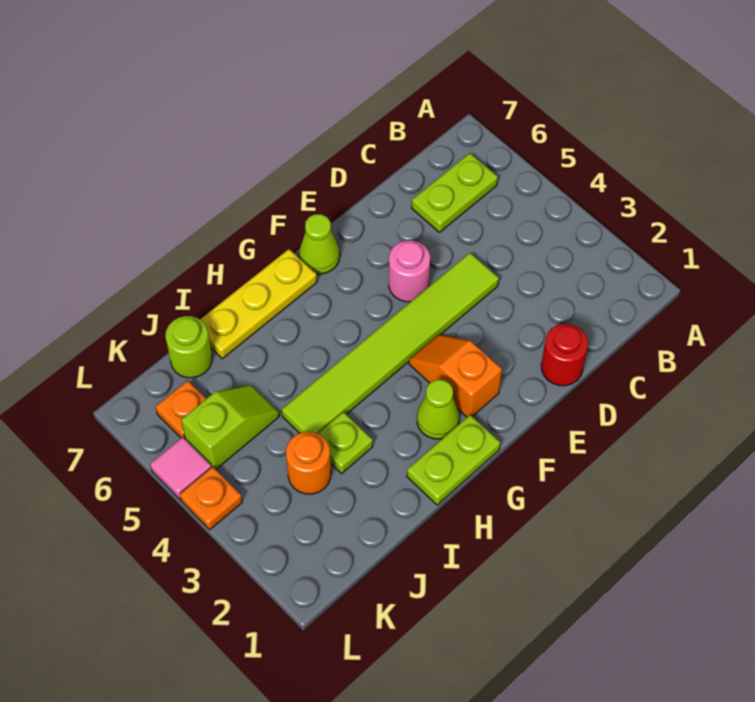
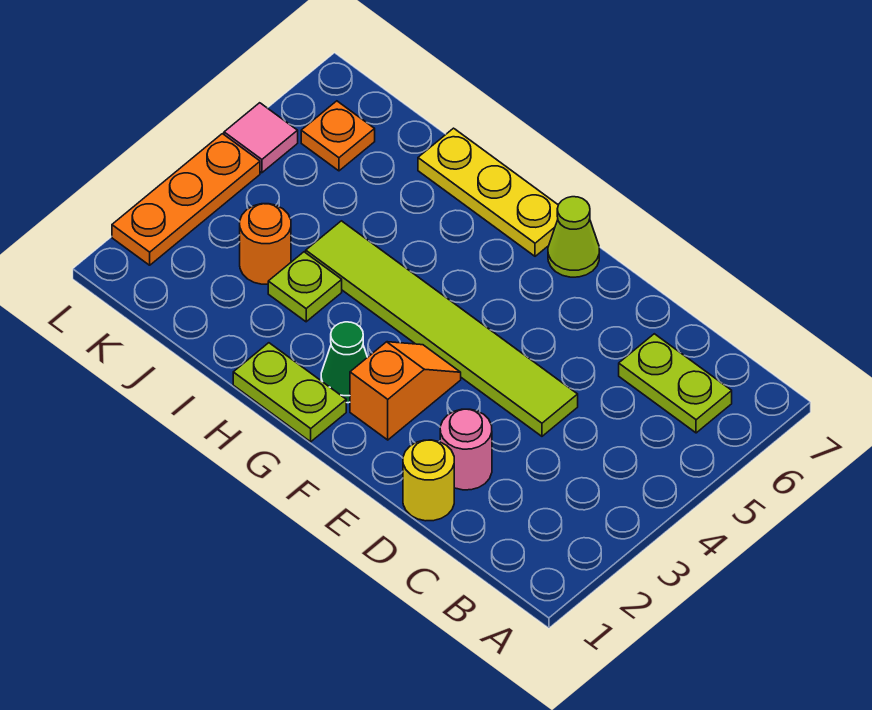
red round brick D1 level 1 -> yellow round brick D1 level 1
pink round brick E5 level 1 -> pink round brick D2 level 1
lime cone G2 level 1 -> green cone G2 level 1
lime slope J5:K5 level 1 top K -> none
lime round brick J7 level 1 -> none
orange plate L4 level 1 -> orange plate L2:L4 level 1

